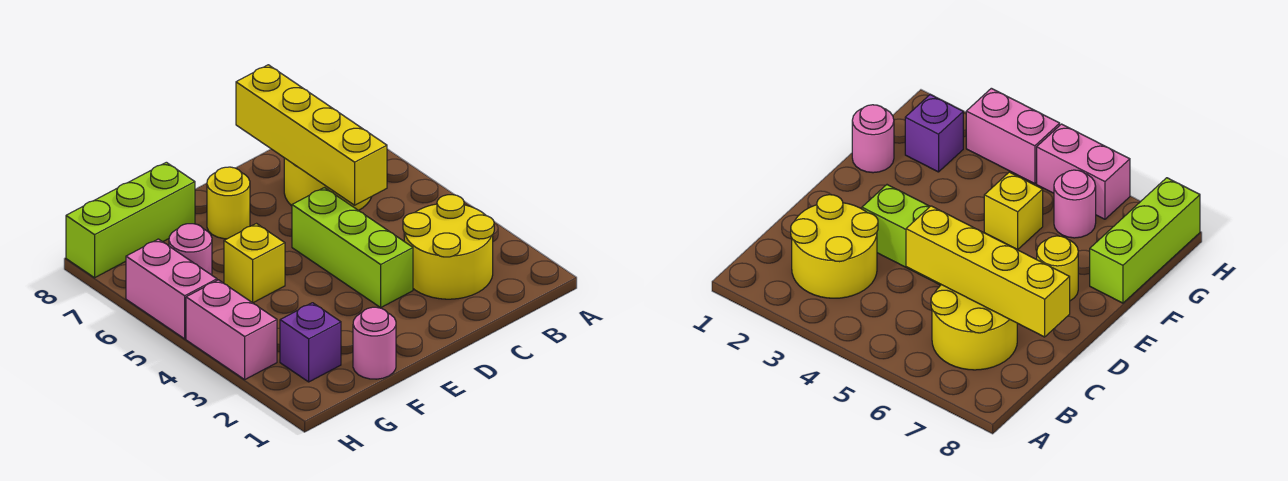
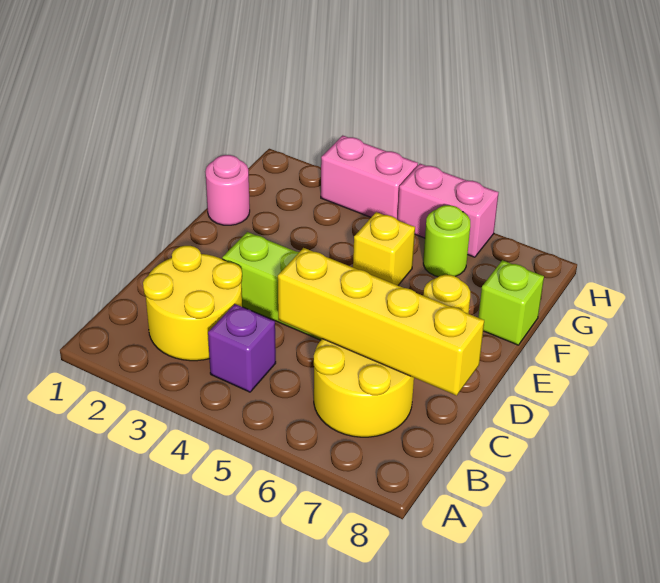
lime brick F8:H8 level 1 -> lime brick F8 level 1
purple brick G2 level 1 -> purple brick B4 level 1
pink round brick G6 level 1 -> lime round brick G6 level 1

